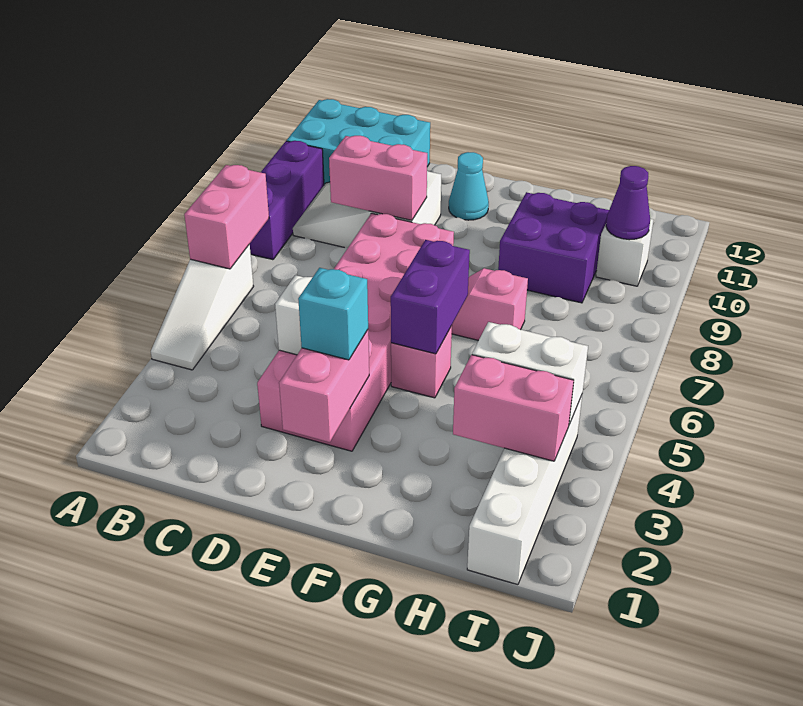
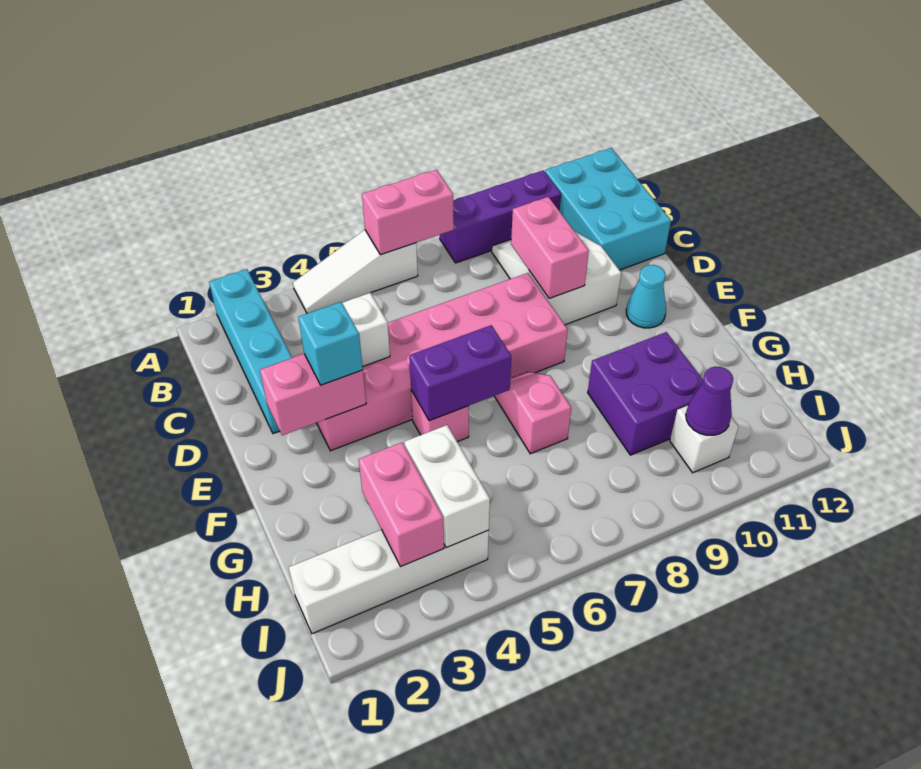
none -> cyan brick A2:D2 level 1

